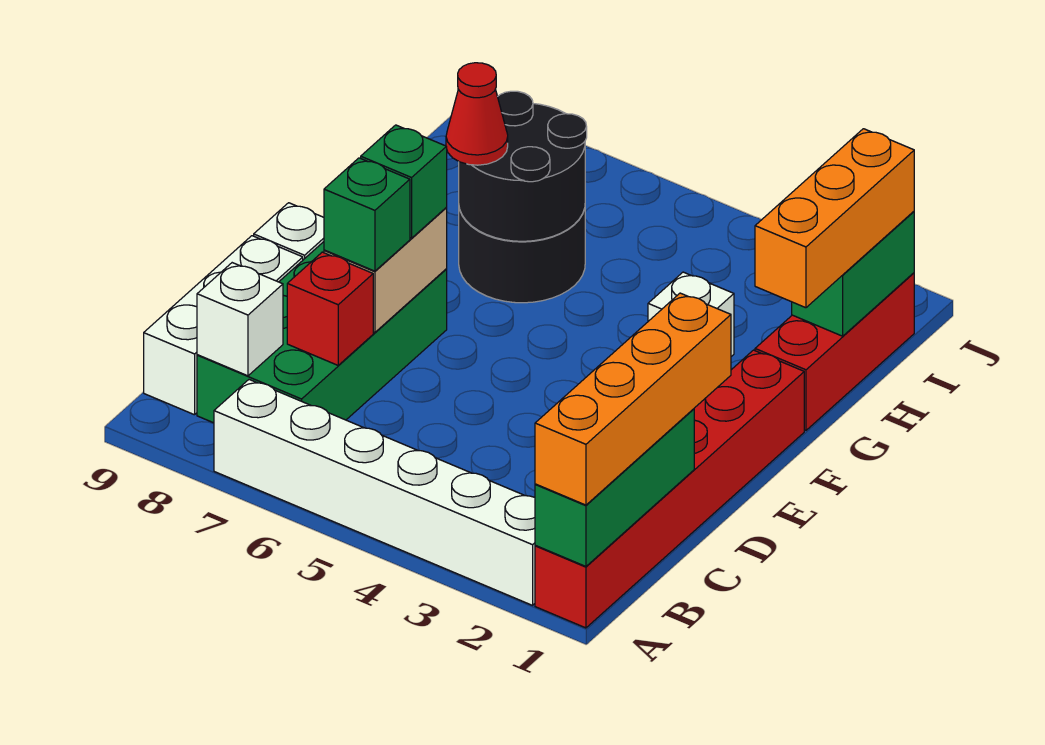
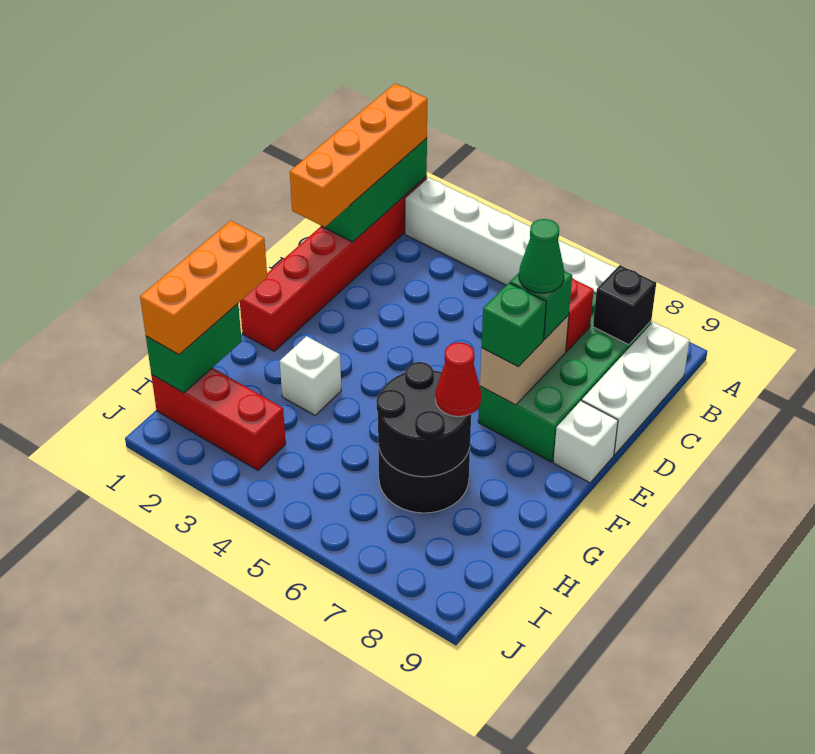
white brick B8 level 2 -> black brick B8 level 2
none -> green cone D7 level 4
red brick G1:I1 level 1 -> red brick I1:I3 level 1

